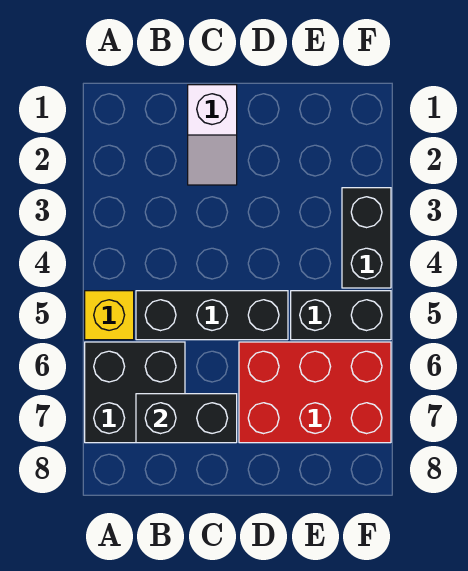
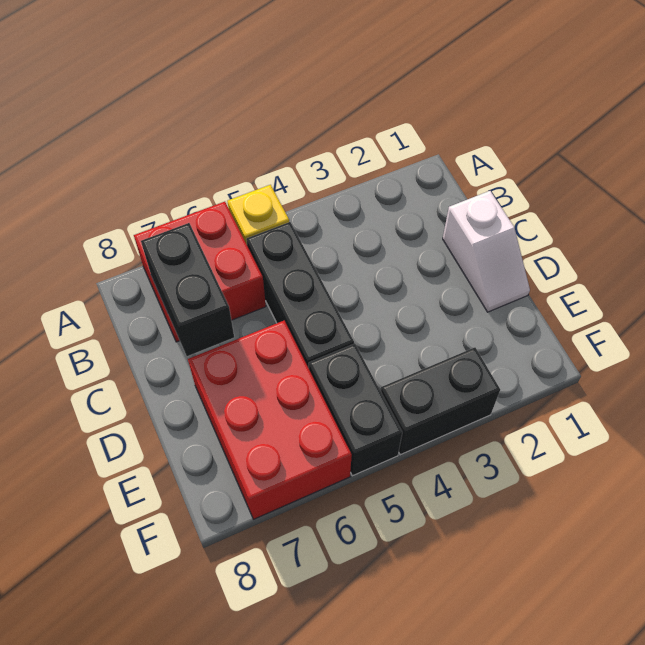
black brick A6:B7 level 1 -> red brick A6:B7 level 1
white slope C1:C2 level 1 top 1 -> white slope C1:D1 level 1 top C

